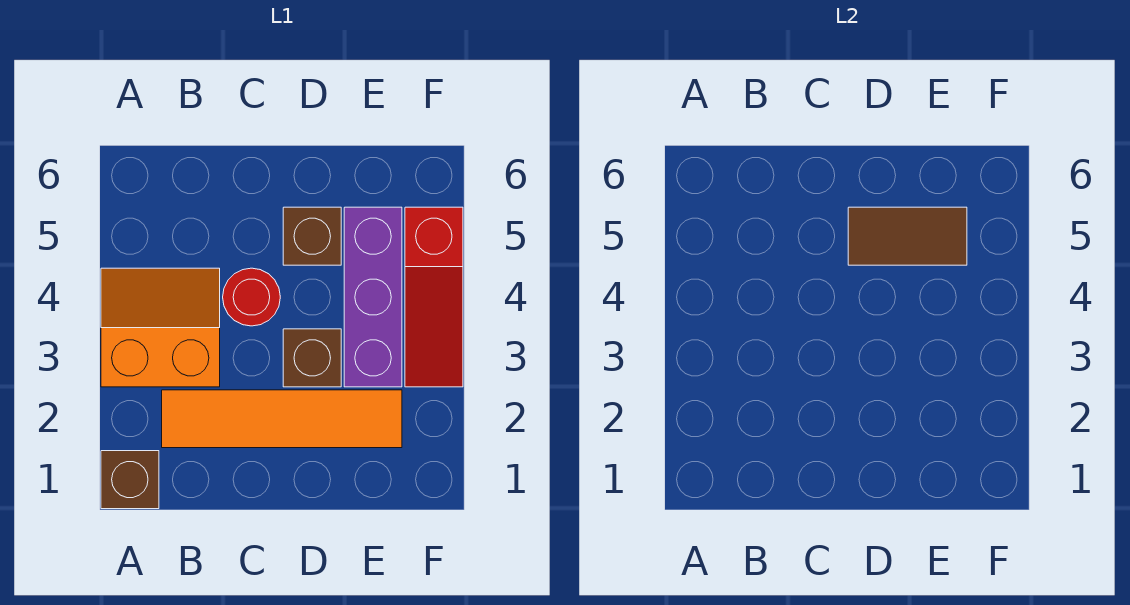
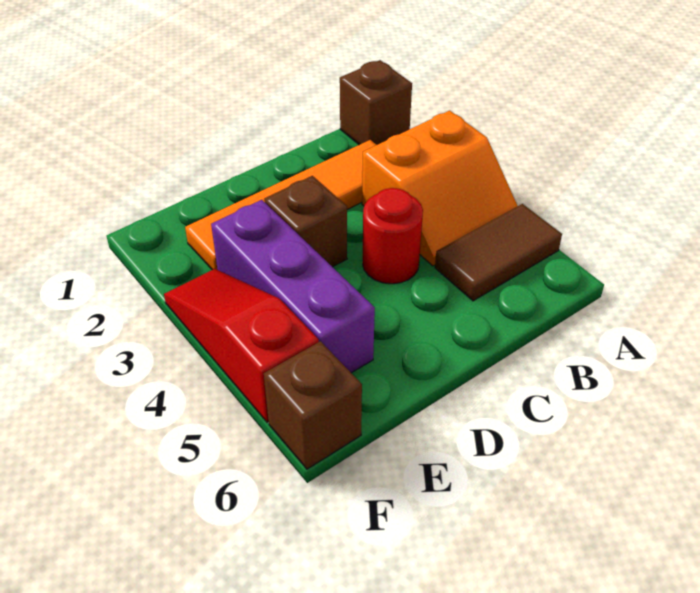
brown brick D5 level 1 -> brown brick F6 level 1
brown tile D5:E5 level 2 -> brown tile A5:B5 level 1

